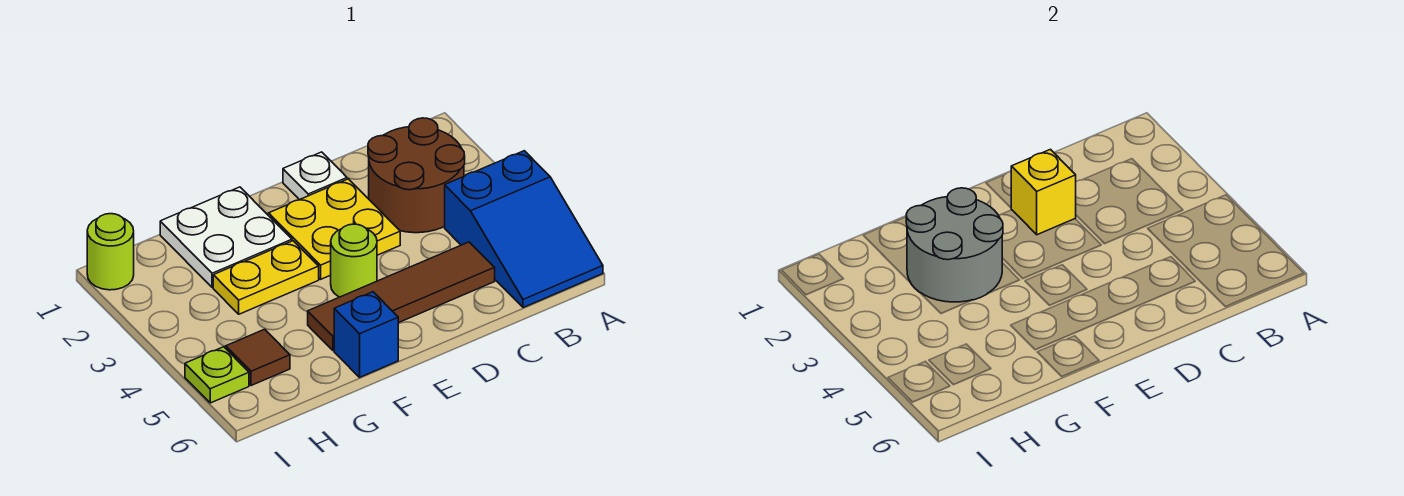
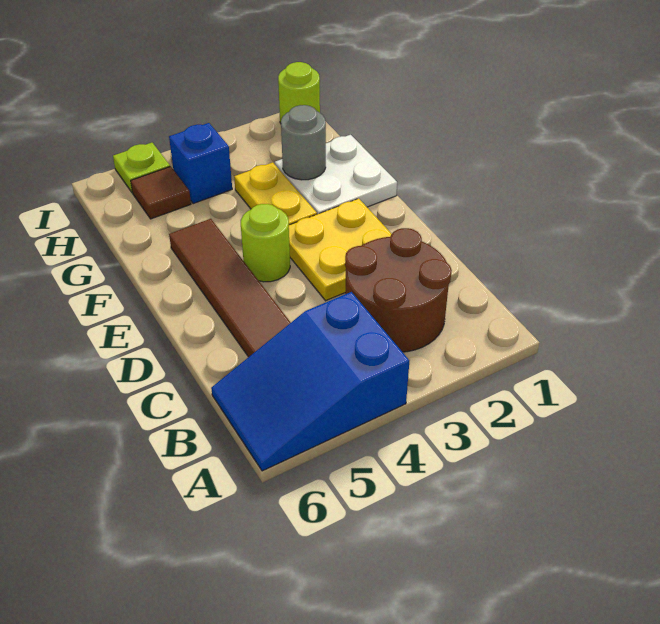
white plate D1 level 1 -> none
yellow brick D2 level 2 -> none
grey round brick F2:G3 level 2 -> grey round brick G2 level 2
blue brick F6 level 1 -> blue brick H4 level 1

